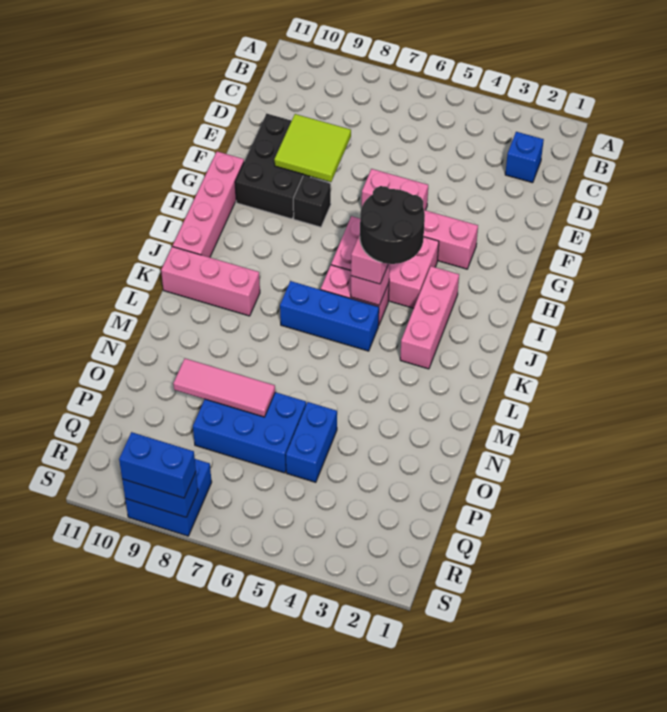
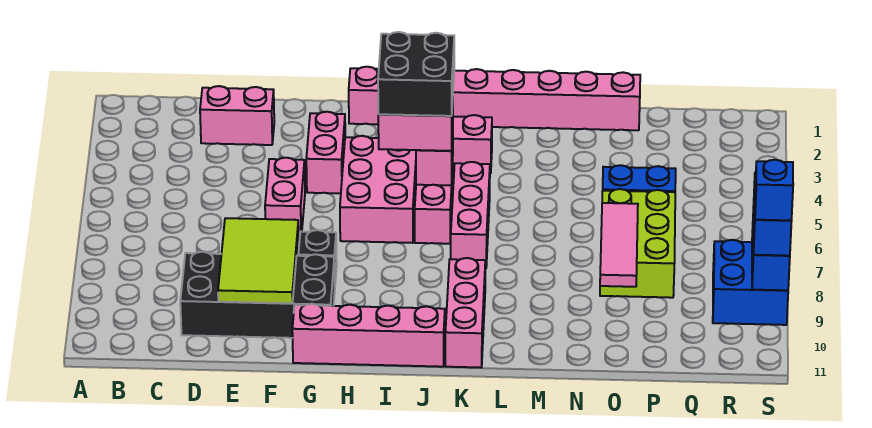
blue brick C2 level 1 -> blue brick S9 level 4
none -> pink brick D2:E2 level 1
lime tile E8:F9 level 2 -> lime tile E8:F10 level 2
black brick E9:G10 level 1 -> black brick D9:G10 level 1
none -> pink brick H1:O1 level 1
black round brick I4:J5 level 4 -> black brick I4:J5 level 4
blue brick K5:K7 level 1 -> pink brick K5:K7 level 1
blue brick O6:P8 level 1 -> lime brick O6:P8 level 1

